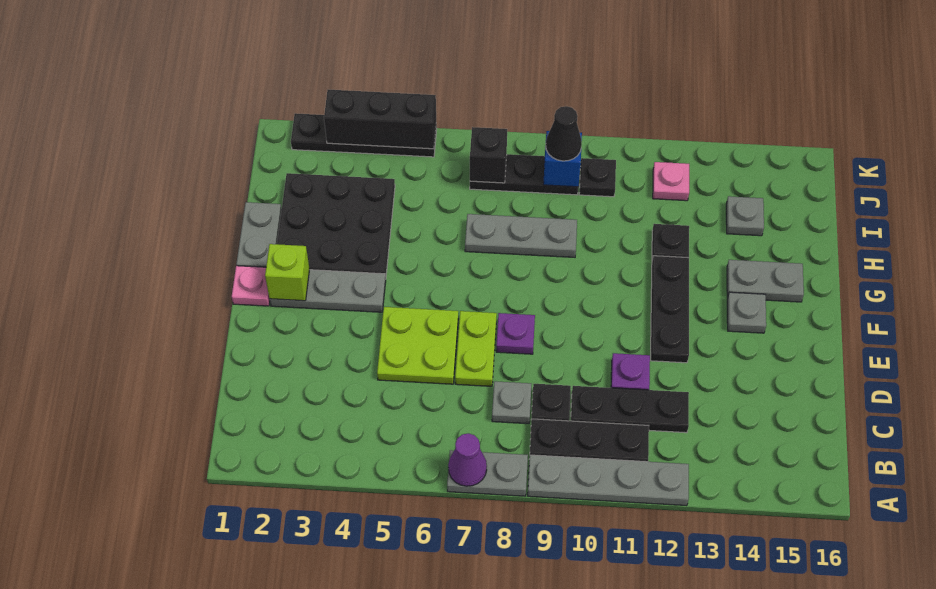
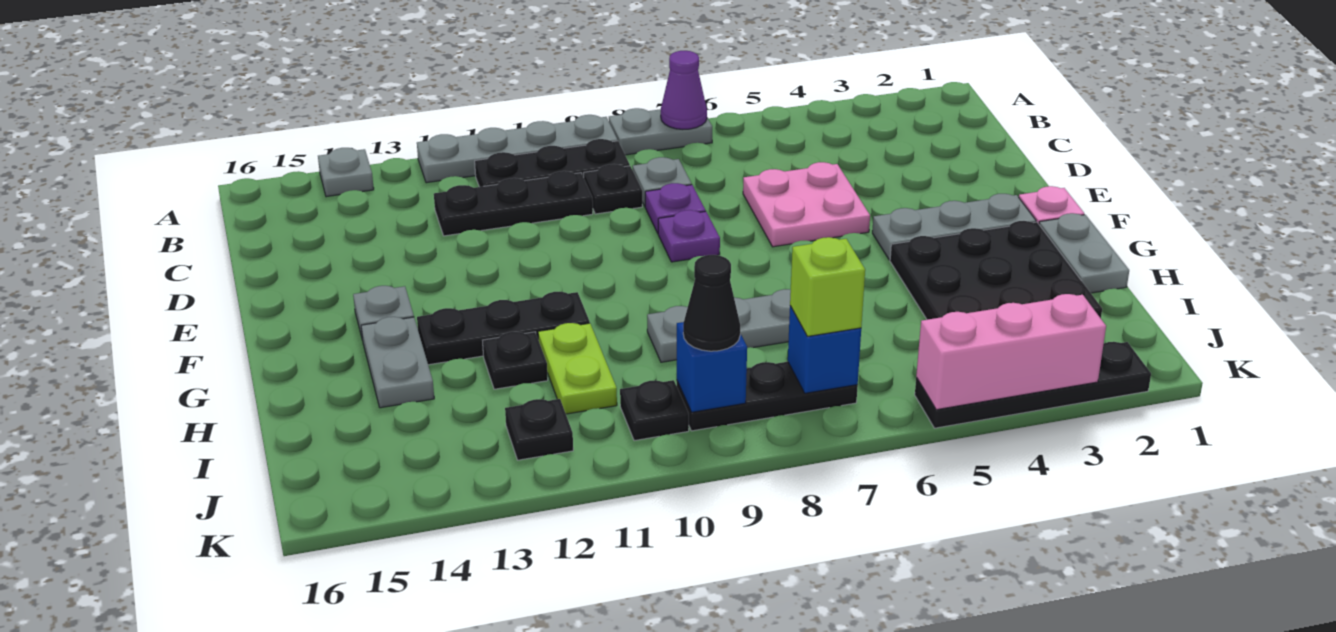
lime plate D5:E6 level 1 -> pink plate D5:E6 level 1
lime plate D7:E7 level 1 -> lime plate H11:I11 level 1
purple plate D11 level 1 -> purple plate D8 level 1
black plate E12:G12 level 1 -> black plate G11:G13 level 1
lime brick F2 level 2 -> lime brick J7 level 3
grey plate G14:G15 level 1 -> grey plate G14:H14 level 1
grey plate I14 level 1 -> grey plate A14 level 1
black brick J7 level 2 -> blue brick J7 level 2
pink plate J12 level 1 -> black plate J12 level 1
black brick K3:K5 level 2 -> pink brick K3:K5 level 2

